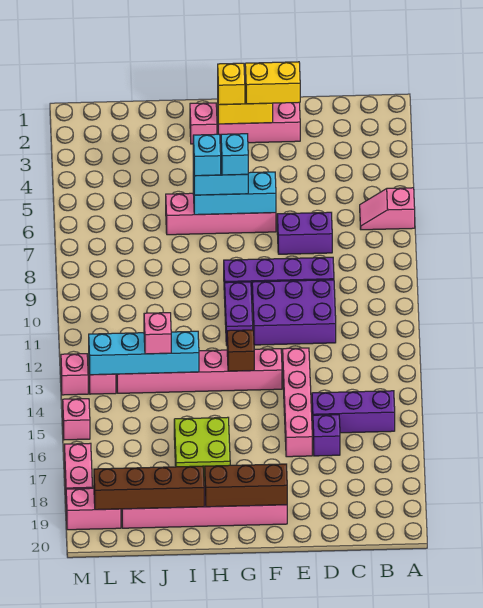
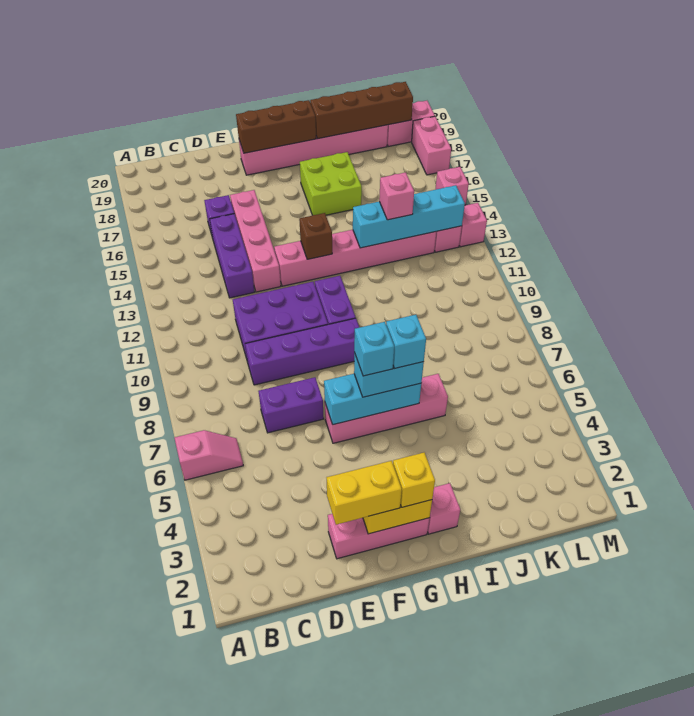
purple brick B15:D15 level 1 -> purple brick D13:D15 level 1

